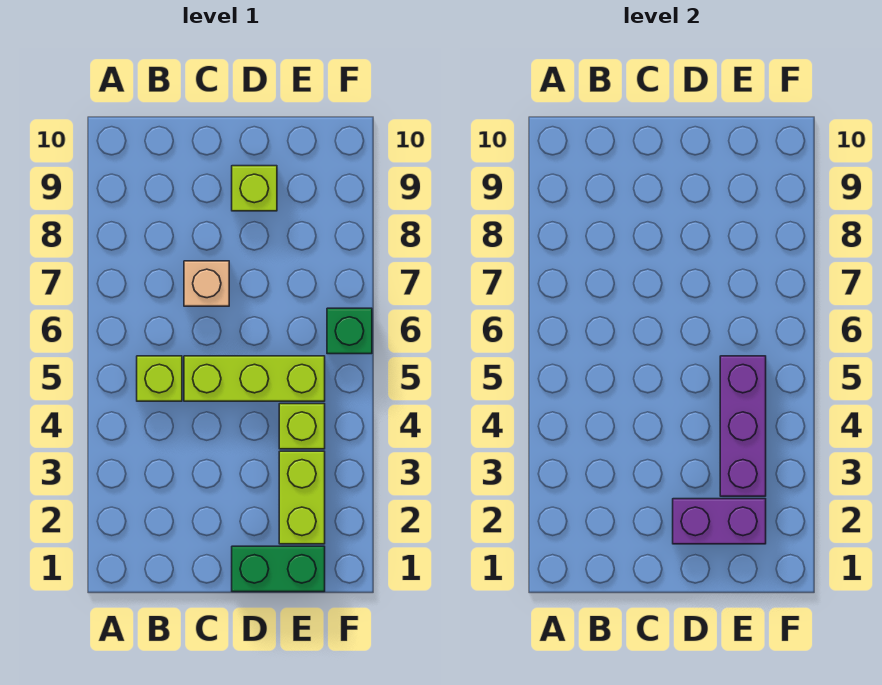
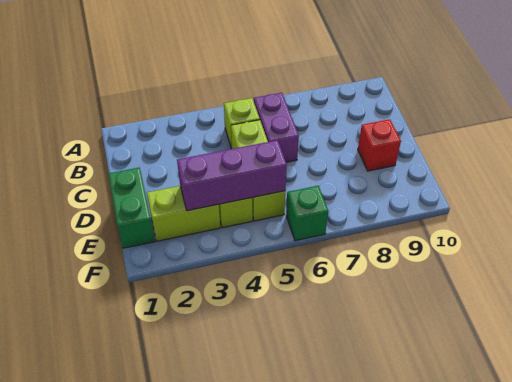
tan brick C7 level 1 -> none
purple brick D2:E2 level 2 -> purple brick B6:C6 level 1
lime brick D9 level 1 -> red brick D9 level 1

